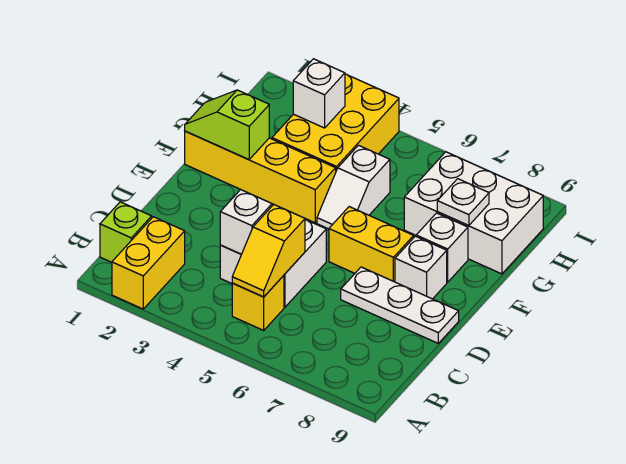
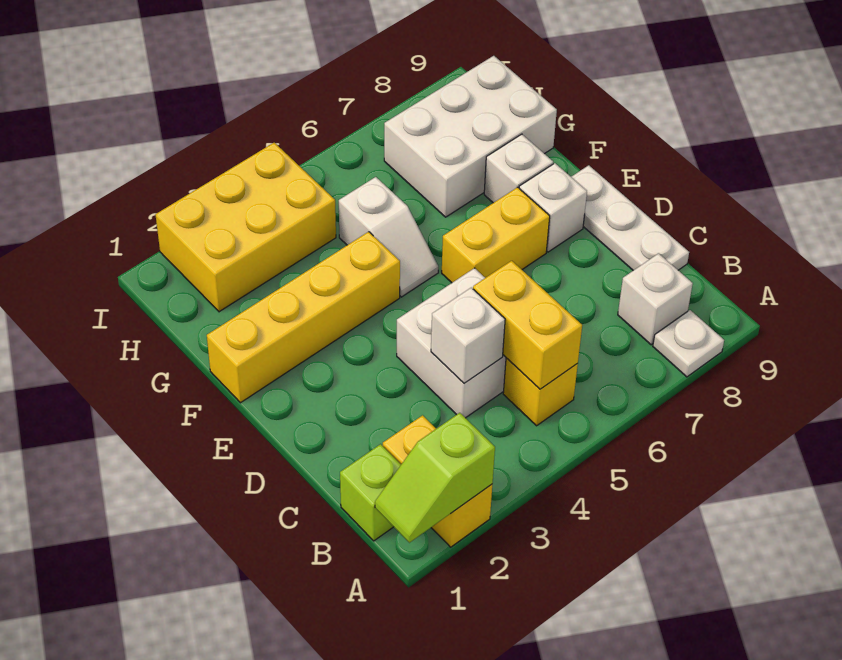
yellow slope B5:C5 level 2 top C -> yellow brick B5:C5 level 2
white plate D7:D9 level 1 -> white plate C9:E9 level 1
lime slope F1:F2 level 2 top 2 -> lime slope A1:A2 level 2 top 2
yellow brick G3:I4 level 1 -> yellow brick H2:I4 level 1
white plate G8 level 2 -> white plate A8 level 1
white brick H3 level 2 -> white brick B8 level 1

